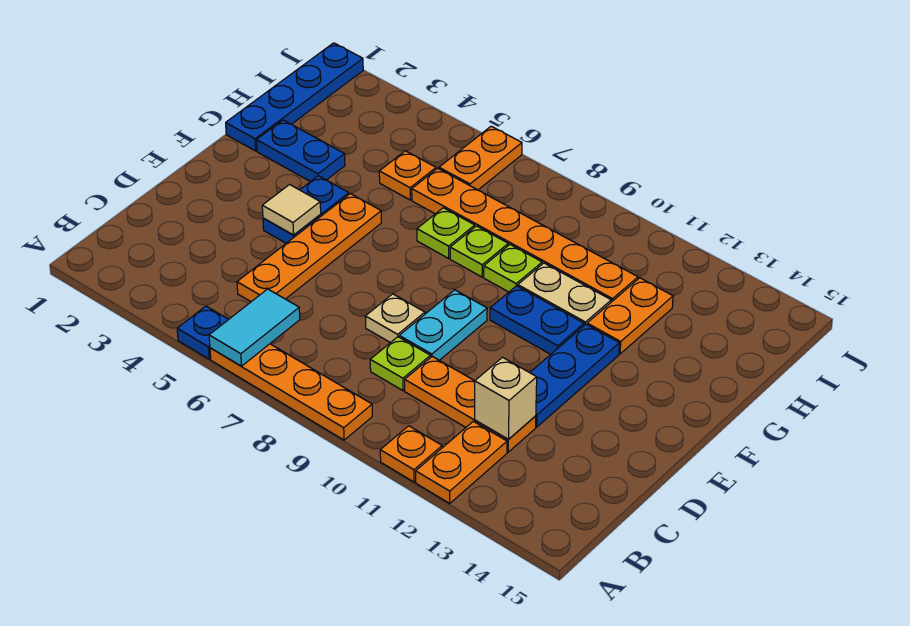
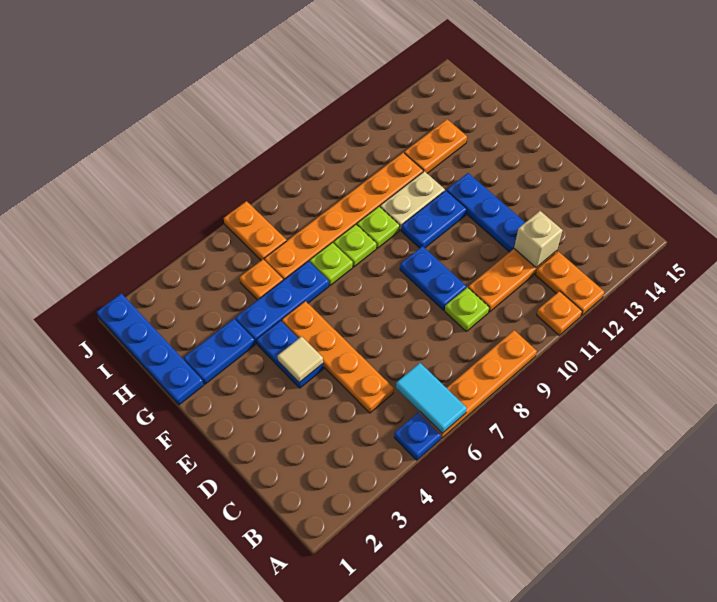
tan plate D8 level 1 -> none
cyan plate D9:E9 level 1 -> blue plate D9:E9 level 1
none -> blue plate G4:G6 level 1
orange plate G12:H12 level 1 -> orange plate H12:H13 level 1

